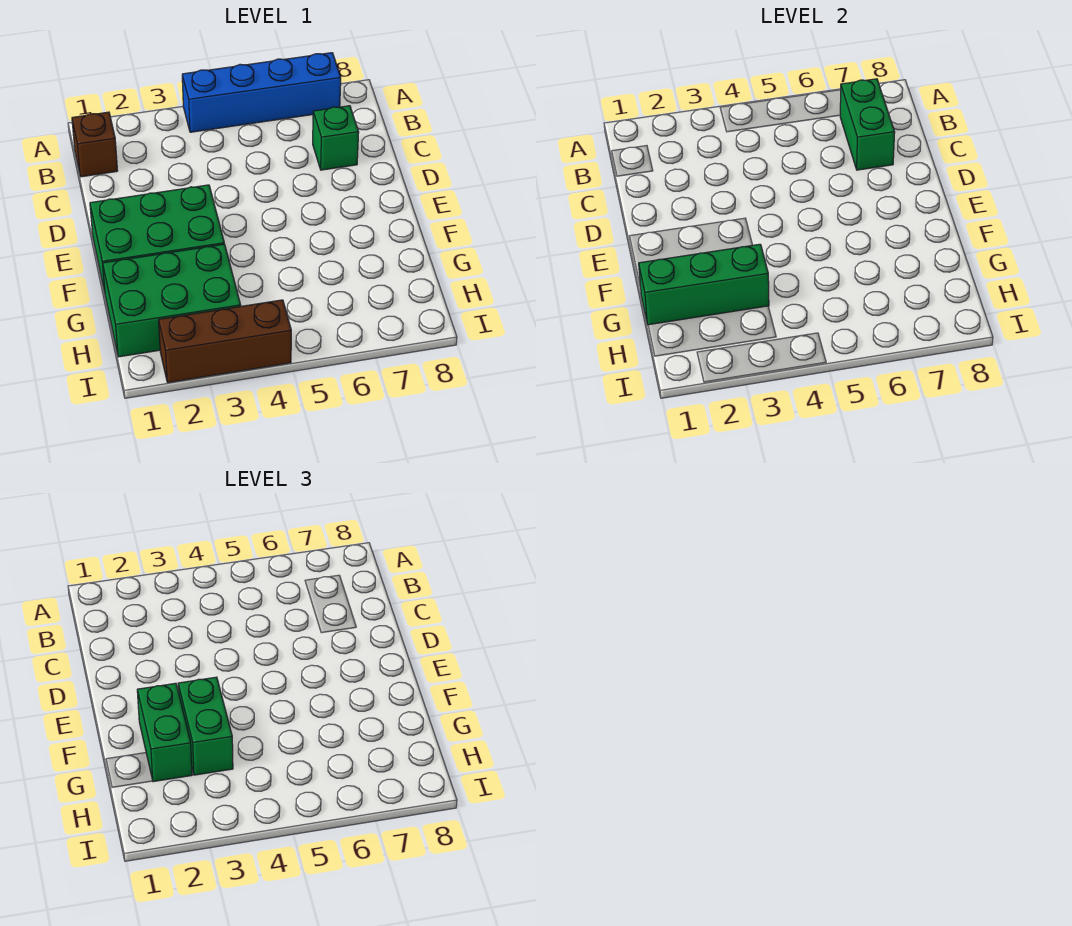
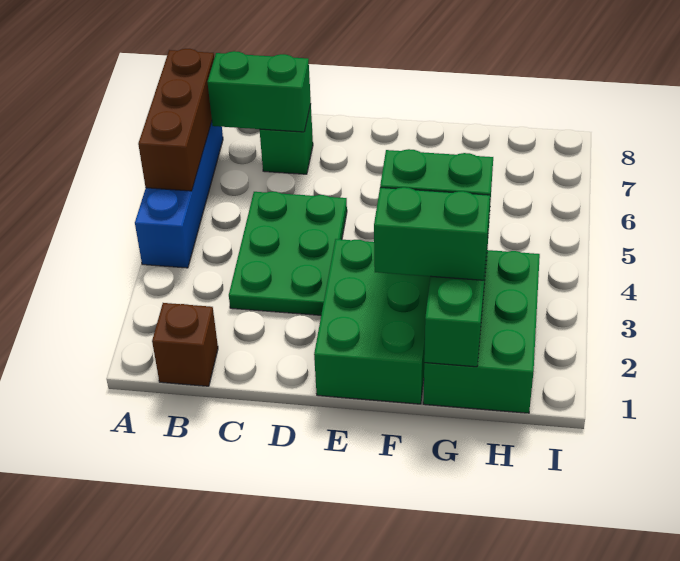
none -> green plate C3:D5 level 1
brown brick I2:I4 level 1 -> brown brick A5:A7 level 2

